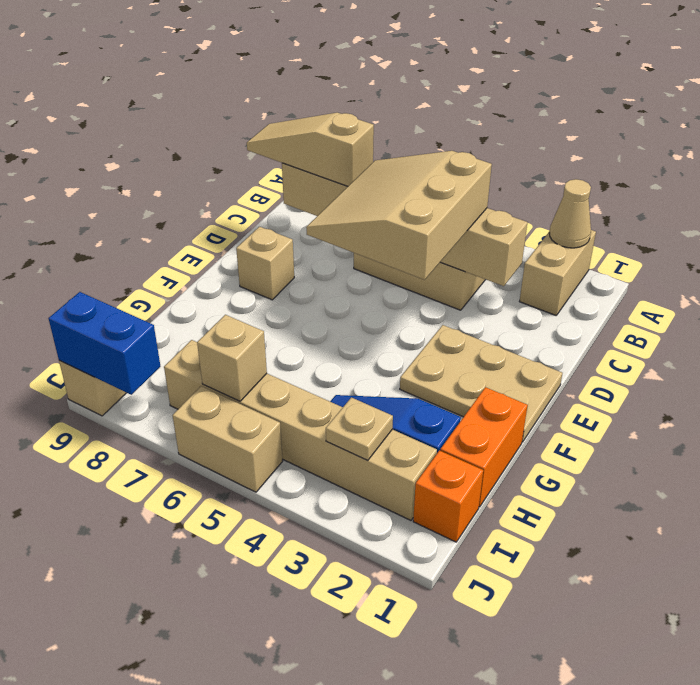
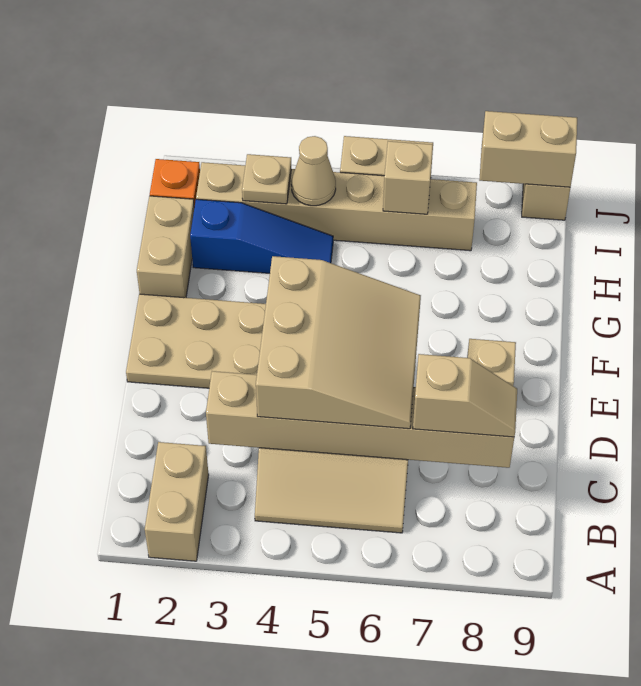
tan cone A2 level 2 -> tan cone I4 level 2
tan slope C7:C9 level 3 top 7 -> tan slope C7:C8 level 3 top 7
orange brick G1:H1 level 1 -> tan brick G1:H1 level 1
blue brick J8:J9 level 2 -> tan brick J8:J9 level 2

